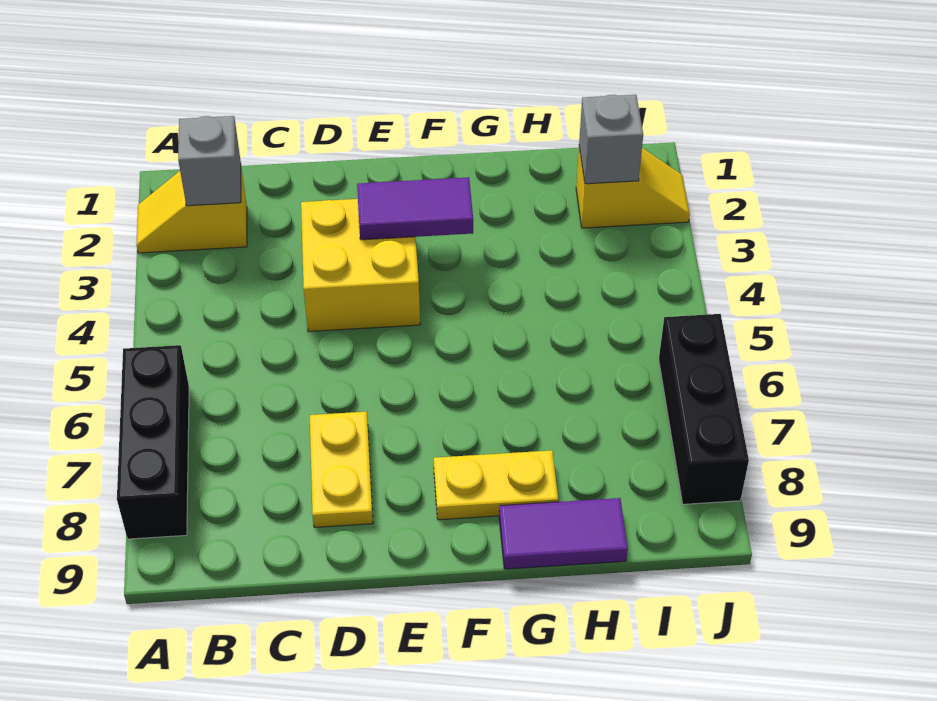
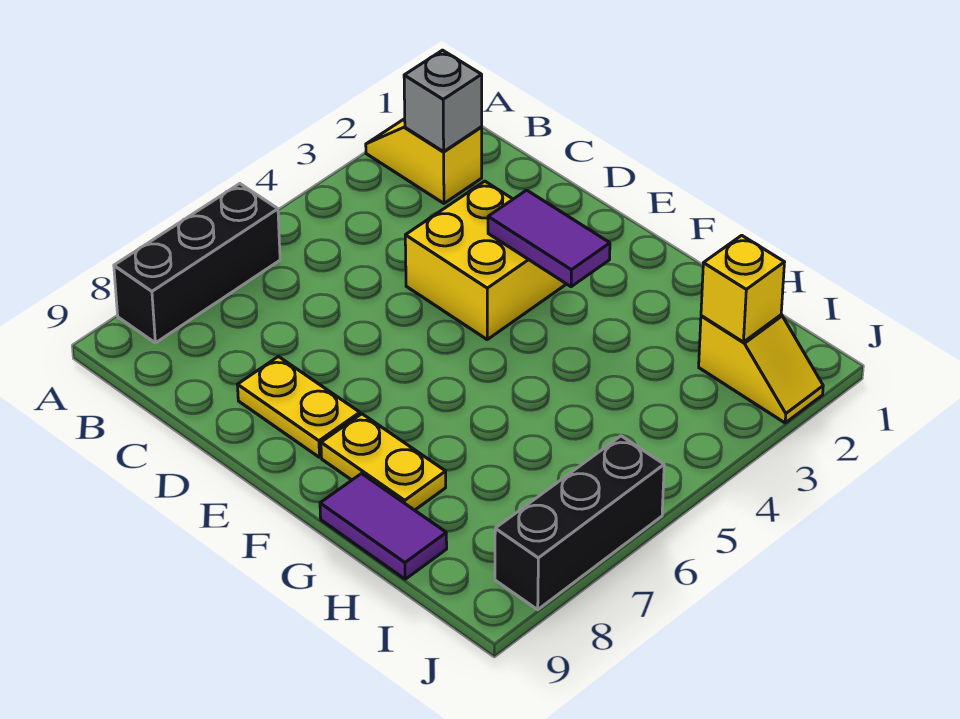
yellow plate D7:D8 level 1 -> yellow plate D8:E8 level 1
grey brick I2 level 2 -> yellow brick I2 level 2

